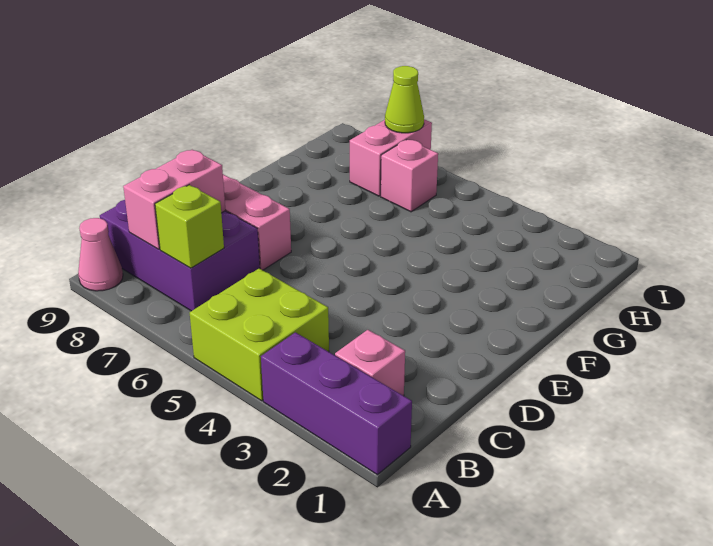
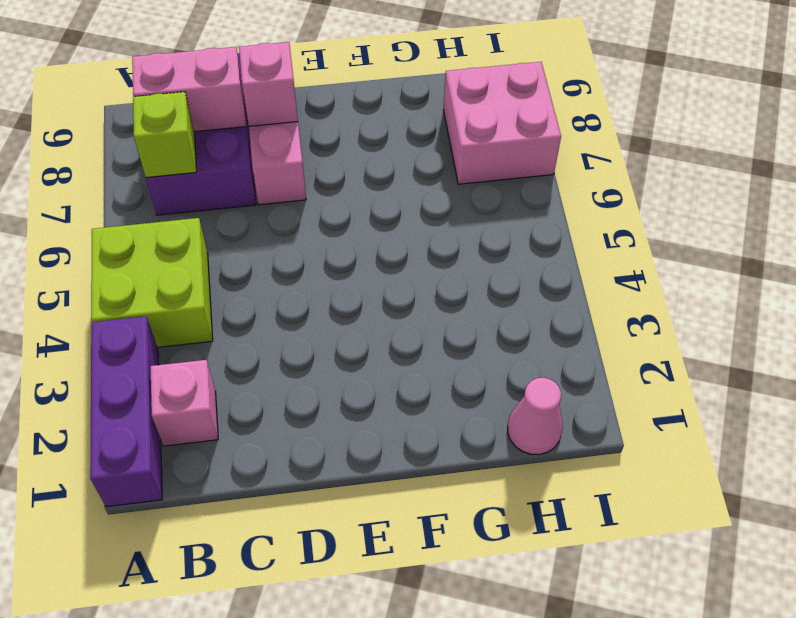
pink cone A9 level 1 -> pink cone H1 level 1
pink brick H6 level 1 -> pink brick D8 level 2
pink brick H7:I7 level 1 -> pink brick H7:I8 level 1
lime cone I7 level 2 -> none

